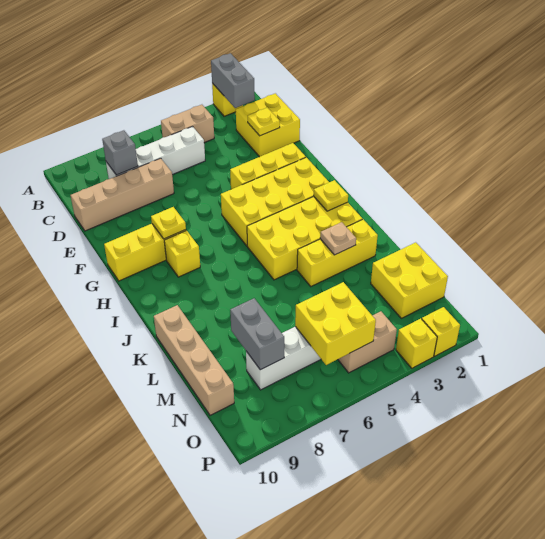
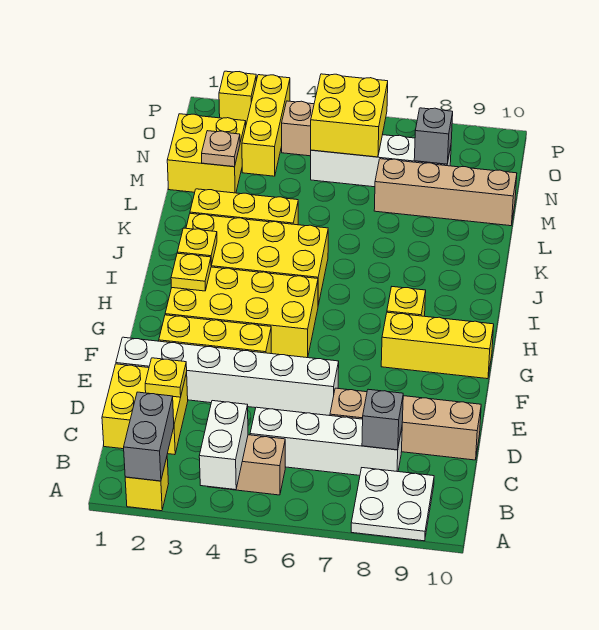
none -> white brick A4:B4 level 2
none -> white plate A8:B9 level 1
none -> white brick E1:E6 level 1
yellow plate G8 level 2 -> yellow plate H2 level 2
tan plate K3 level 2 -> tan plate M2 level 2
tan brick K10:N10 level 1 -> tan brick M7:M10 level 1
grey brick M8:N8 level 2 -> grey brick N8 level 2
yellow brick P3 level 1 -> yellow brick N3:P3 level 1

